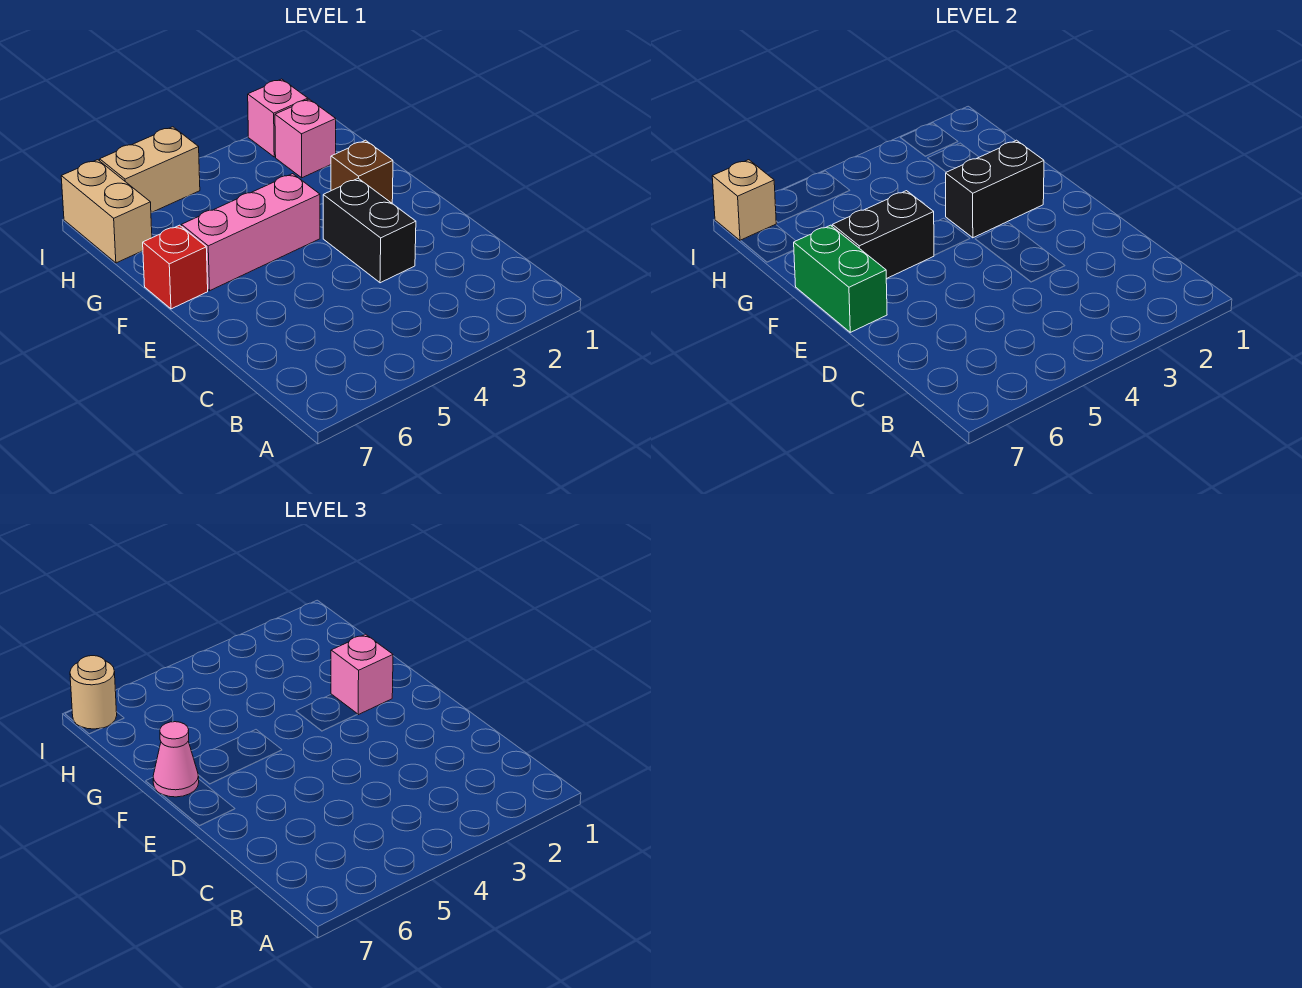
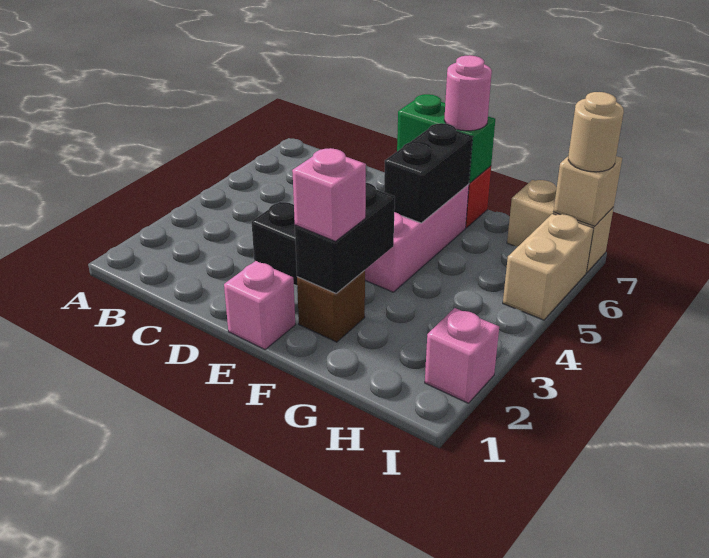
pink cone F7 level 3 -> pink round brick F7 level 3
pink brick H2 level 1 -> pink brick E1 level 1

